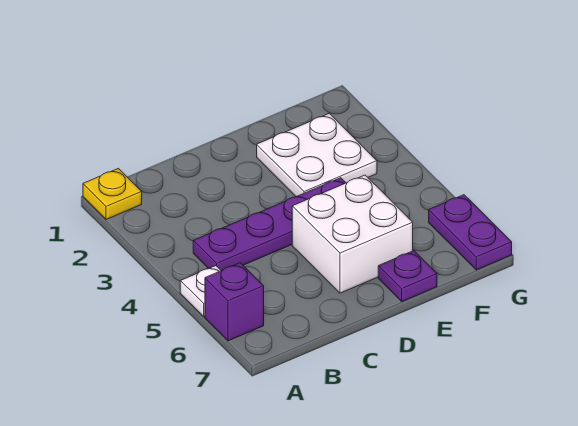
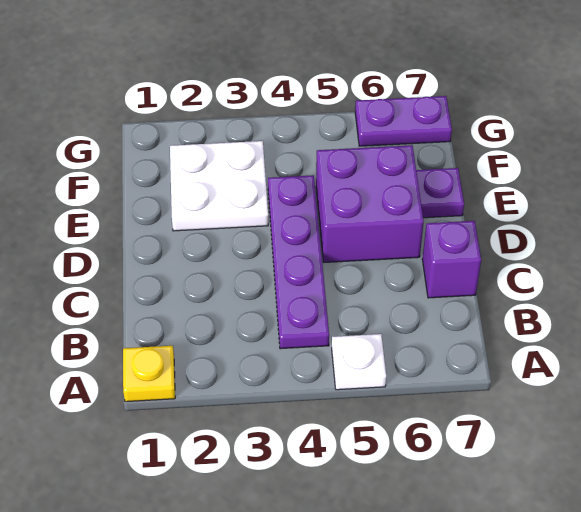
purple brick A6 level 1 -> purple brick C7 level 1
white brick D5:E6 level 1 -> purple brick D5:E6 level 1

